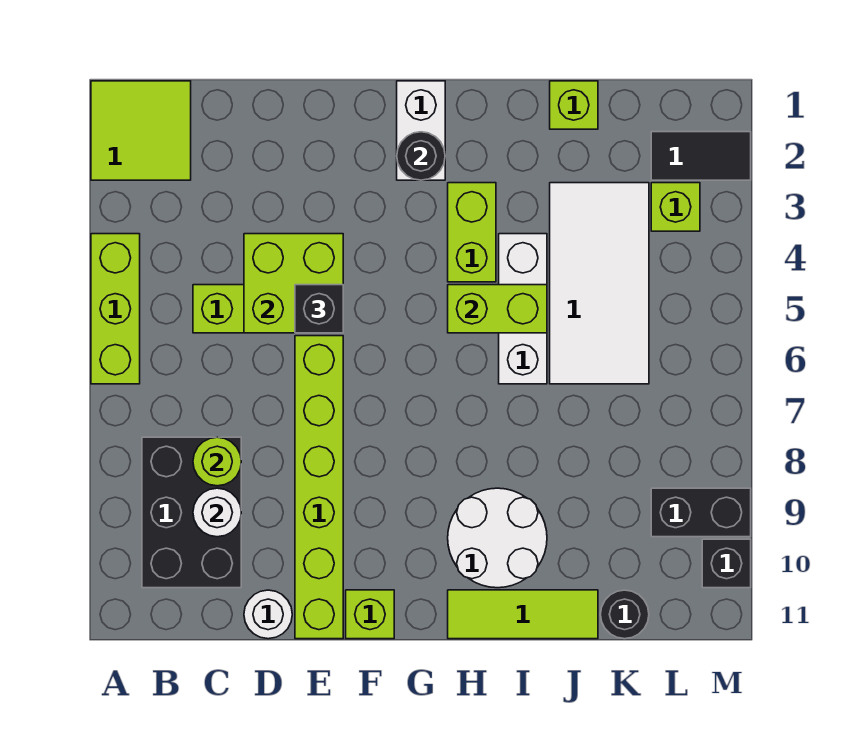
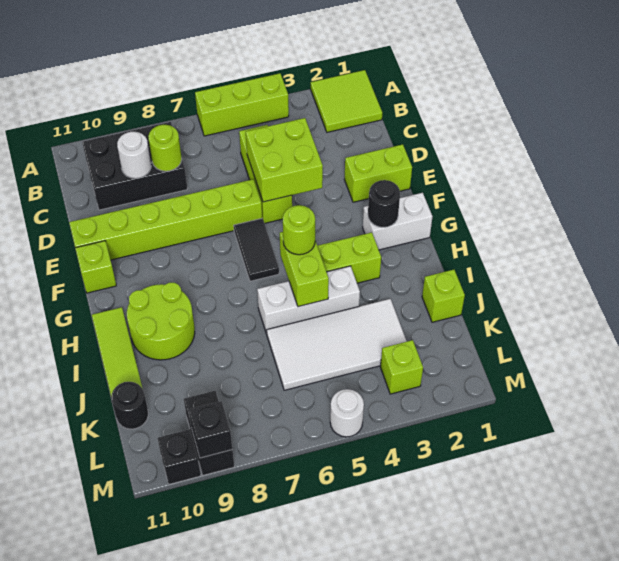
white round brick D11 level 1 -> white round brick M5 level 1
none -> lime brick E1:E2 level 1
black brick E5 level 3 -> black brick M9 level 2
none -> lime round brick H5 level 3
white round brick H9:I10 level 1 -> lime round brick H9:I10 level 1
black tile L2:M2 level 1 -> black tile F6:G6 level 1

